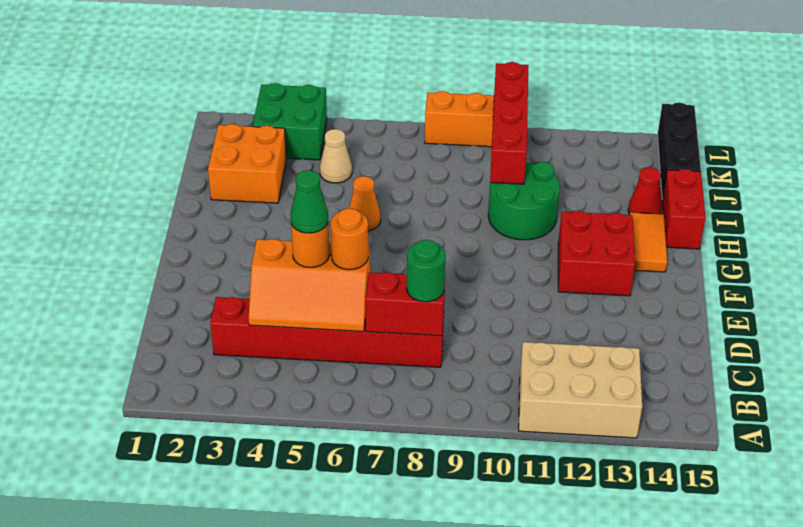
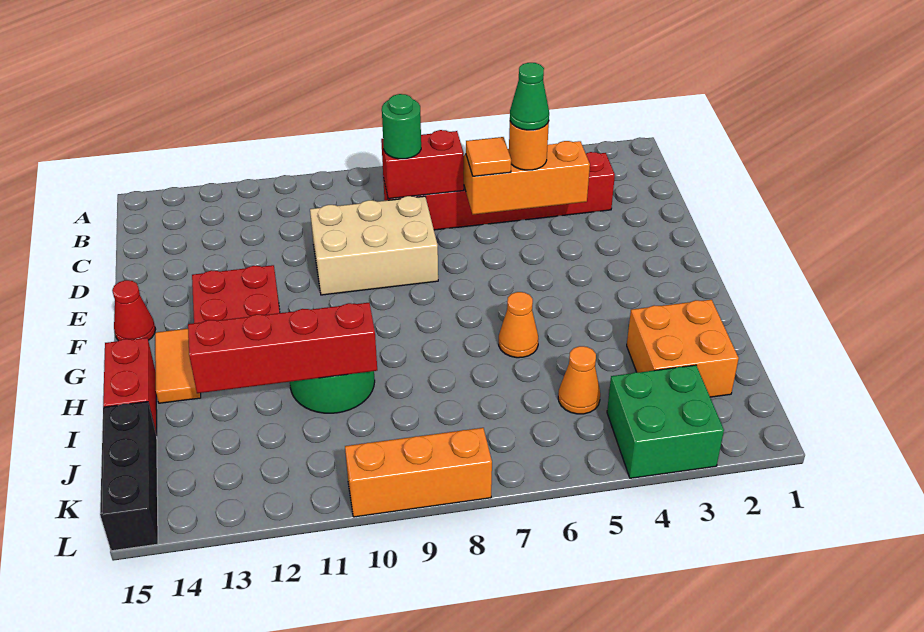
tan brick A11:B13 level 1 -> tan brick D8:E10 level 1
orange round brick D6 level 3 -> orange tile D6 level 3
red brick I10:L10 level 2 -> red brick I10:I13 level 2
red cone I14 level 1 -> red cone F15 level 1
tan cone J5 level 1 -> orange cone J5 level 1

